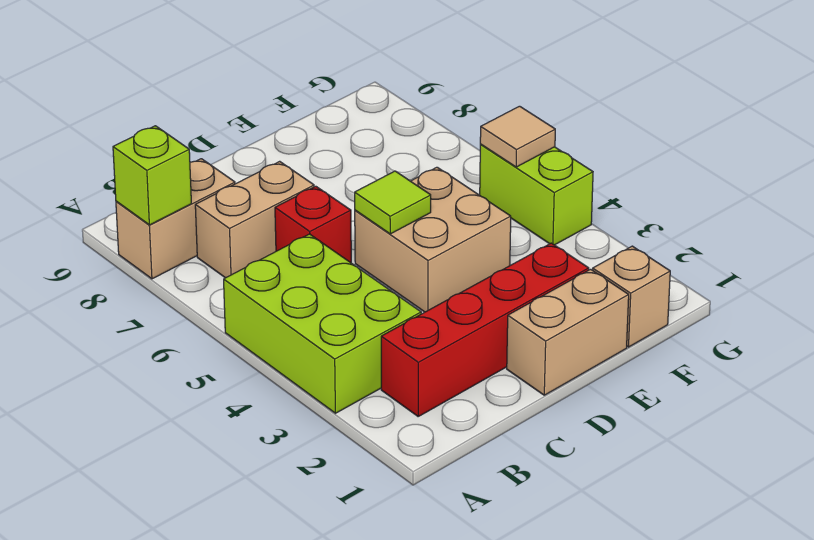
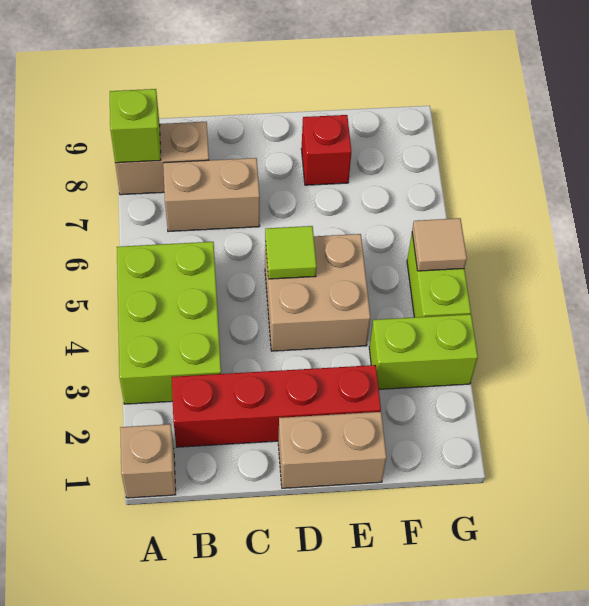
red brick C6 level 1 -> red brick E8 level 1
tan brick F1 level 1 -> tan brick A1 level 1
none -> lime brick F3:G3 level 1

